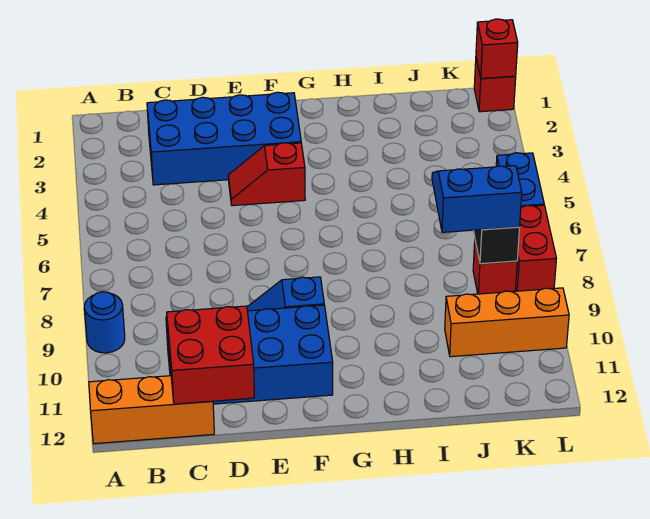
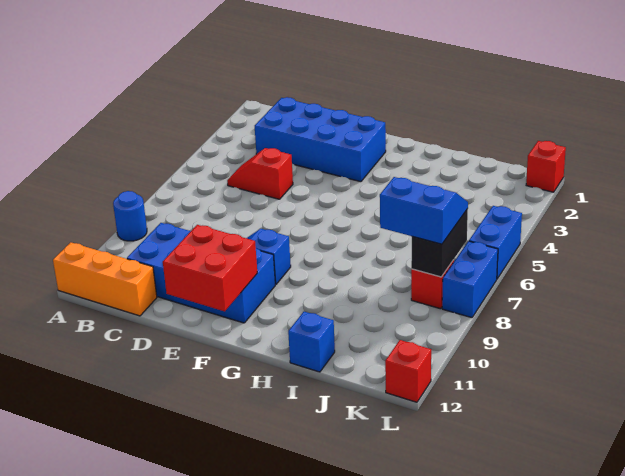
red brick C11:D12 level 2 -> red brick E11:F12 level 2
red slope E4:F4 level 1 top F -> red slope C5:D5 level 1 top D
none -> blue brick I12 level 1
orange brick J10:L10 level 1 -> none
red brick L1 level 2 -> red brick L12 level 1
red brick L7:L8 level 1 -> blue brick L7:L8 level 1

